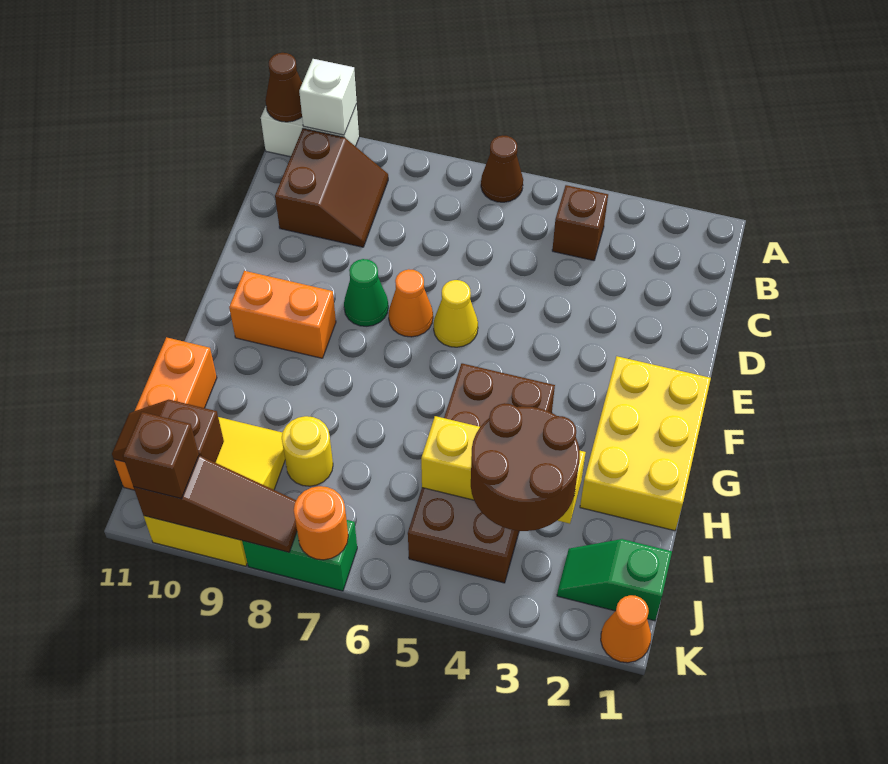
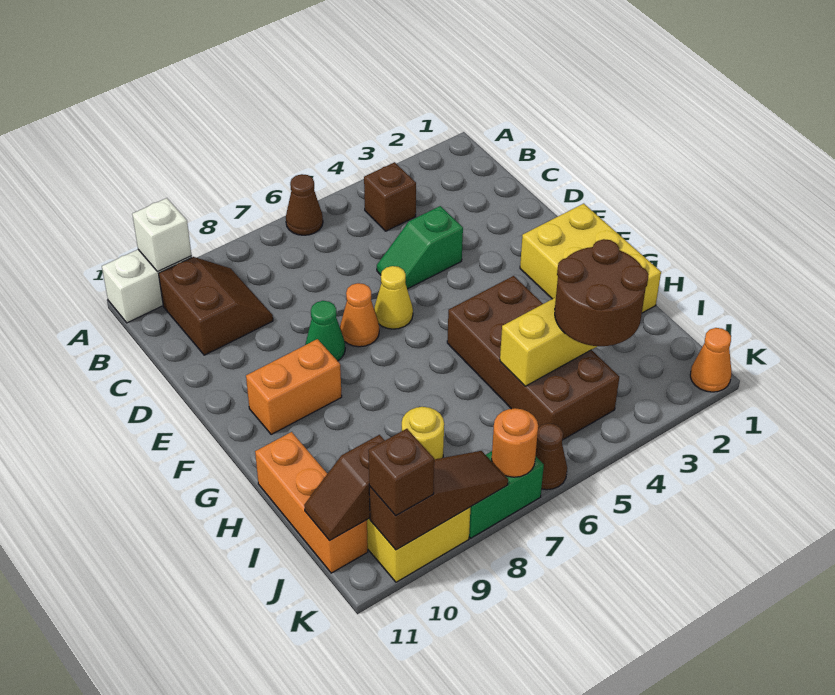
brown cone A11 level 2 -> brown cone K6 level 1
green slope J1:J2 level 1 top 1 -> green slope D4:D5 level 1 top 4

